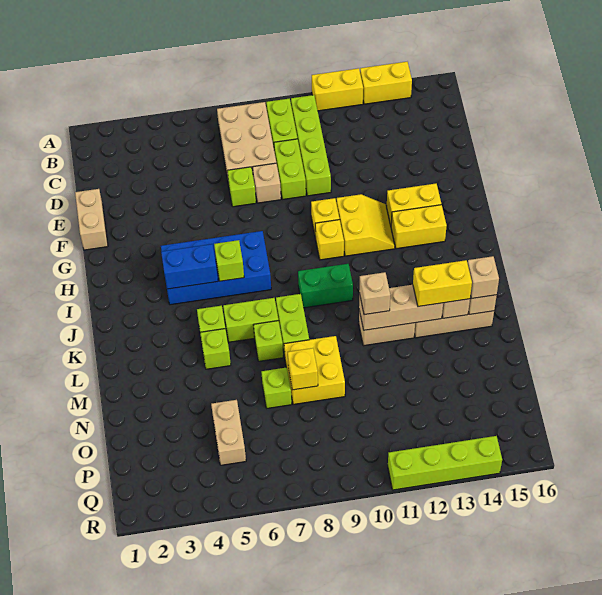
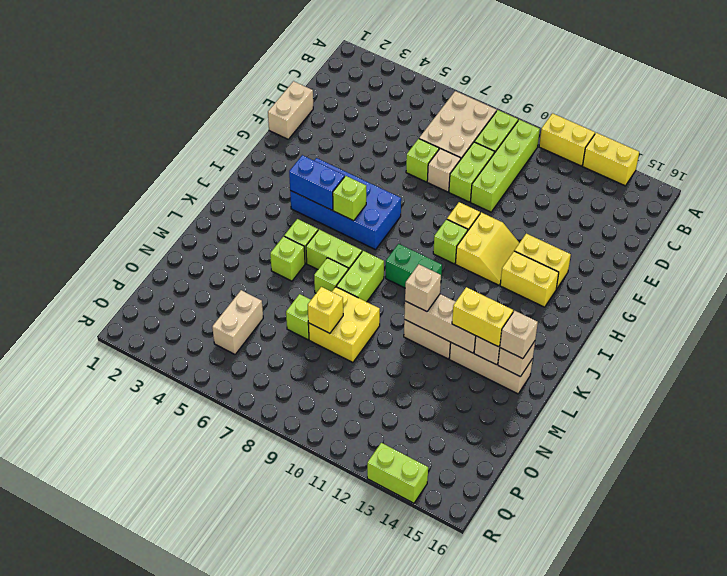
yellow brick H10 level 1 -> lime brick H10 level 1
lime brick R11:R14 level 1 -> lime brick R13:R14 level 1

